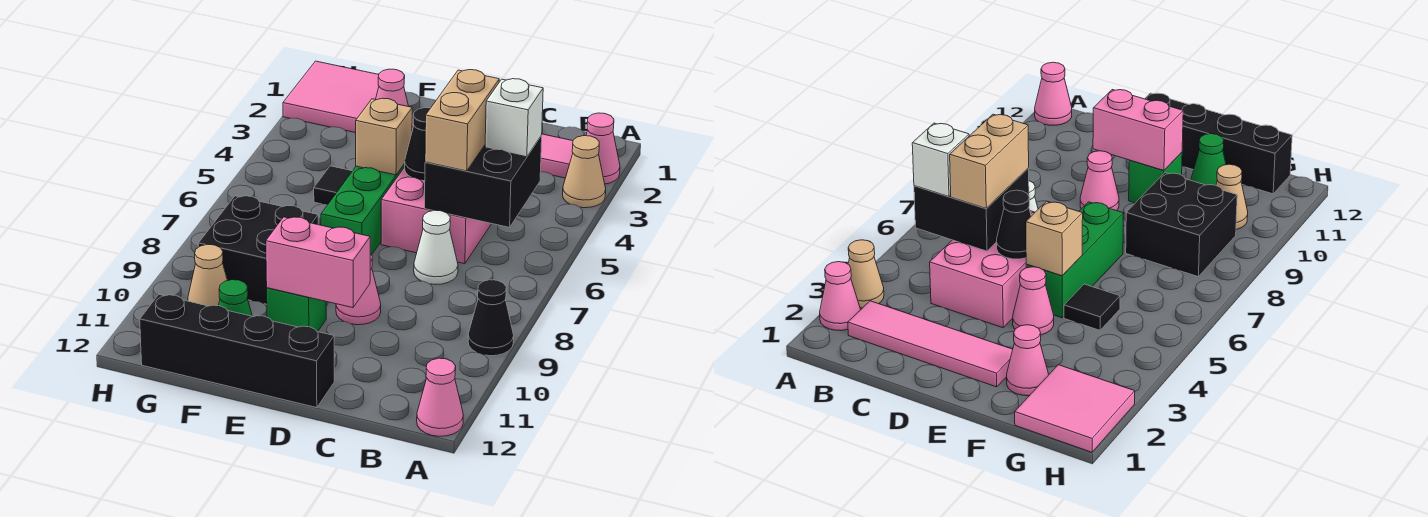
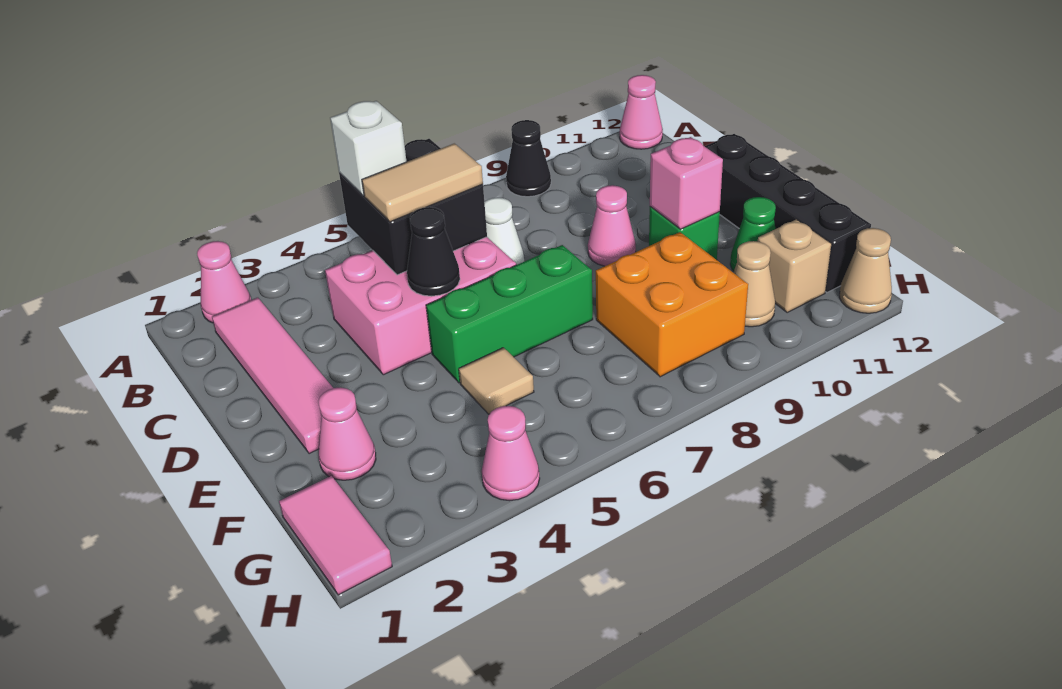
tan cone A3 level 1 -> tan cone H12 level 1
tan brick C5:C6 level 3 -> tan tile C5:C6 level 3
pink brick D10:E10 level 2 -> pink brick E10 level 2
pink cone E4 level 1 -> pink cone H4 level 1
tan brick E5 level 2 -> tan brick G11 level 1
black tile F5 level 1 -> tan tile F5 level 1
black brick F8:G9 level 1 -> orange brick F8:G9 level 1
pink tile G1:H2 level 1 -> pink tile G1:H1 level 1

